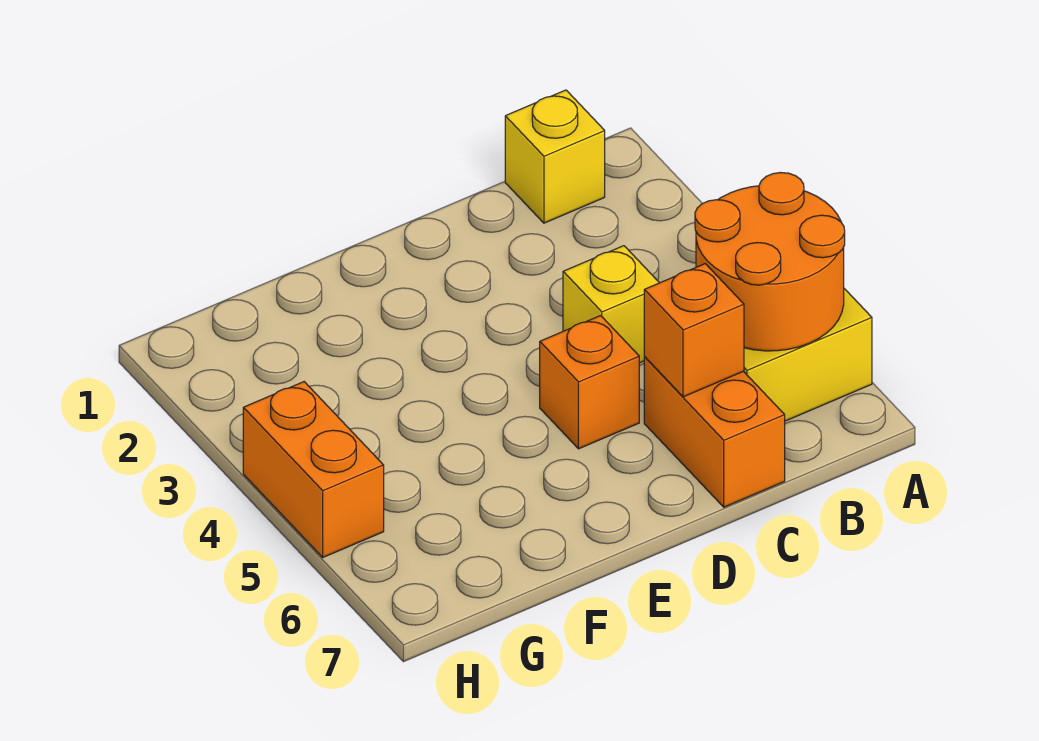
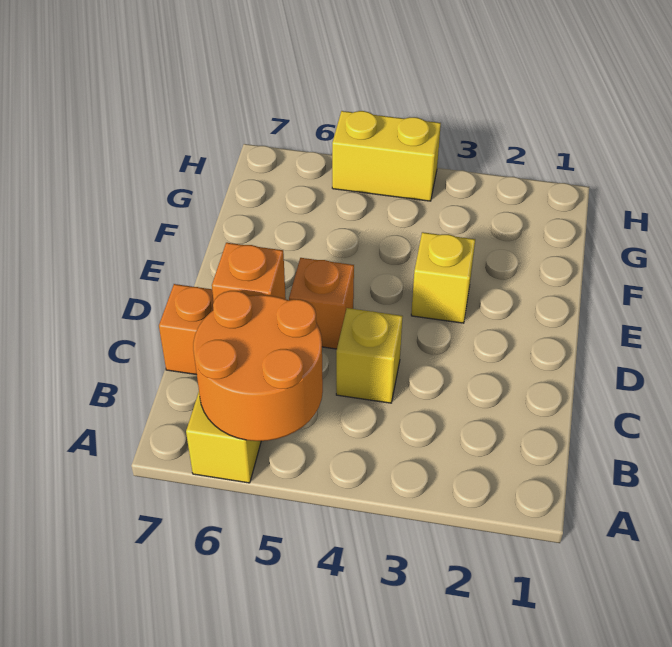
yellow brick B1 level 1 -> yellow brick E3 level 1
orange brick H4:H5 level 1 -> yellow brick H4:H5 level 1

